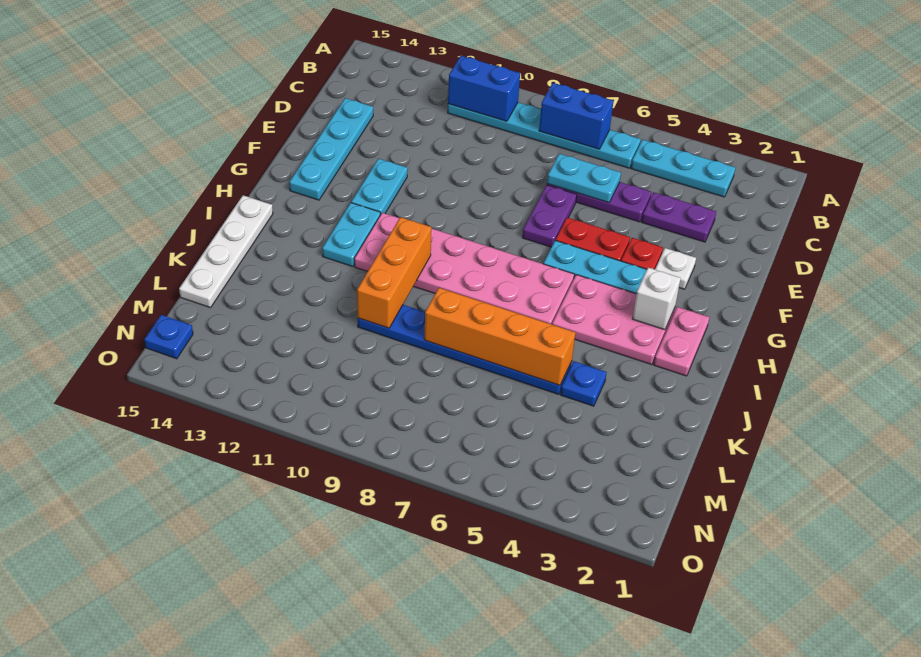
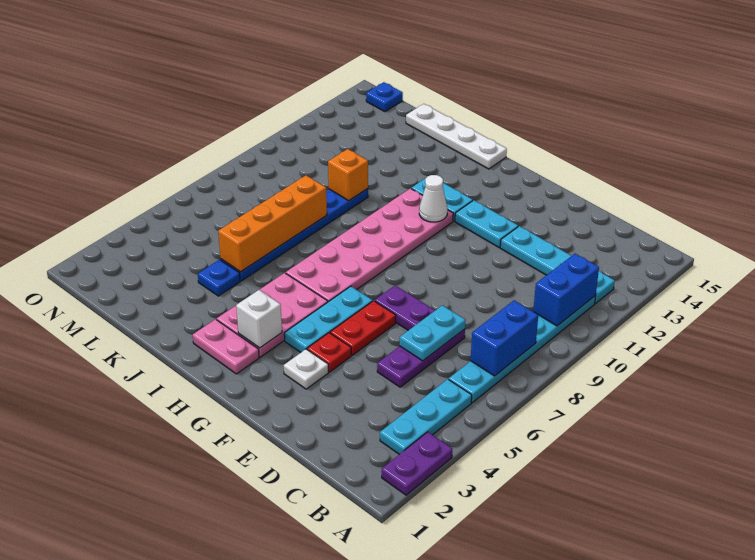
purple plate D3:D4 level 1 -> purple plate A2:A3 level 1
cyan plate D14:G14 level 1 -> cyan plate B12:E12 level 1
none -> white cone H11 level 2
orange brick I10:K10 level 2 -> orange brick K10 level 2

